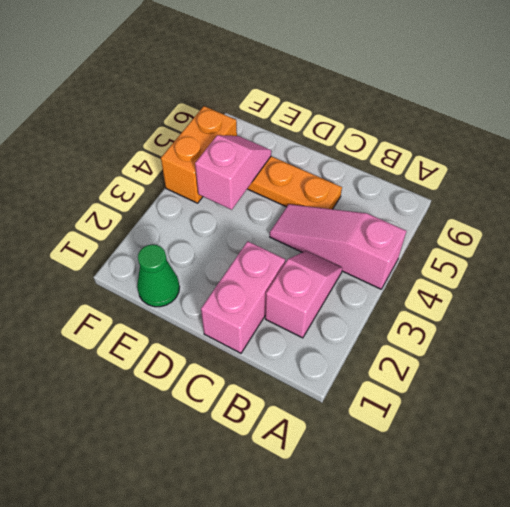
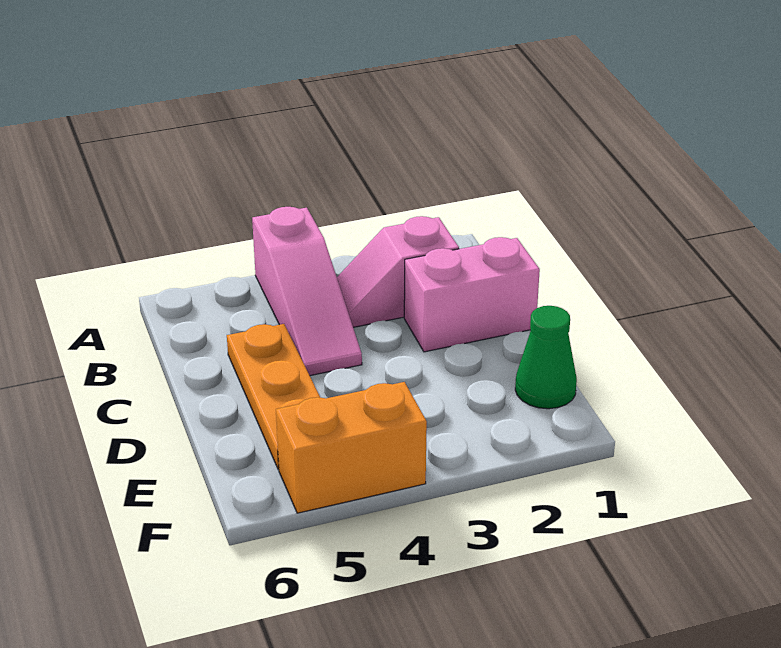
pink slope E4:E5 level 2 top 4 -> none

